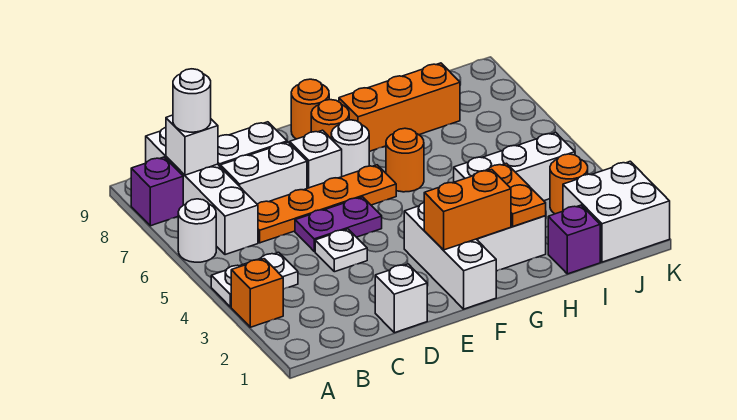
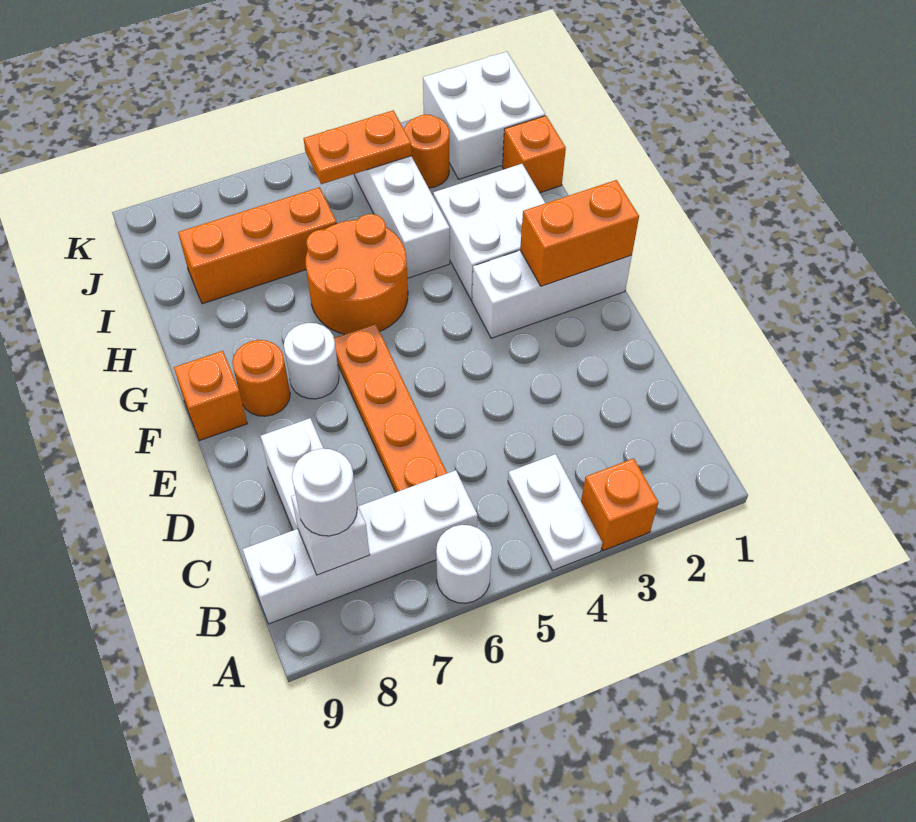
purple brick A8 level 1 -> none
white brick C7:D7 level 1 -> none
white brick D1 level 1 -> none
white plate D4 level 1 -> none
purple plate D5:E5 level 1 -> none
white brick E7 level 1 -> none
orange brick F2:G2 level 2 -> orange brick F1:F2 level 2
orange round brick F9 level 1 -> orange brick F9 level 1
orange round brick G6 level 1 -> orange round brick G5:H6 level 1
orange brick G8:I8 level 1 -> orange brick I6:I8 level 1
orange plate H2:H3 level 2 -> orange plate J4:J5 level 2
purple brick I1 level 1 -> orange brick I1 level 1

